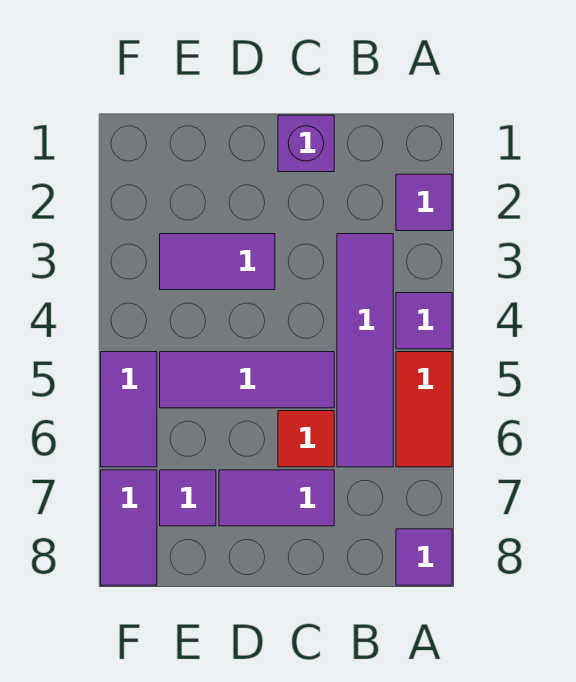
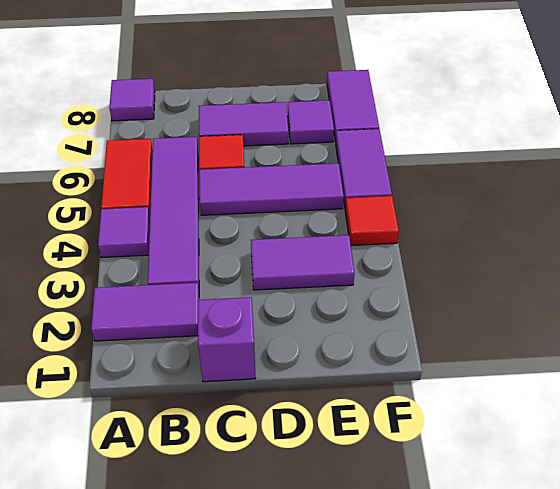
purple tile A2 level 1 -> purple tile A2:B2 level 1
none -> red tile F4 level 1

